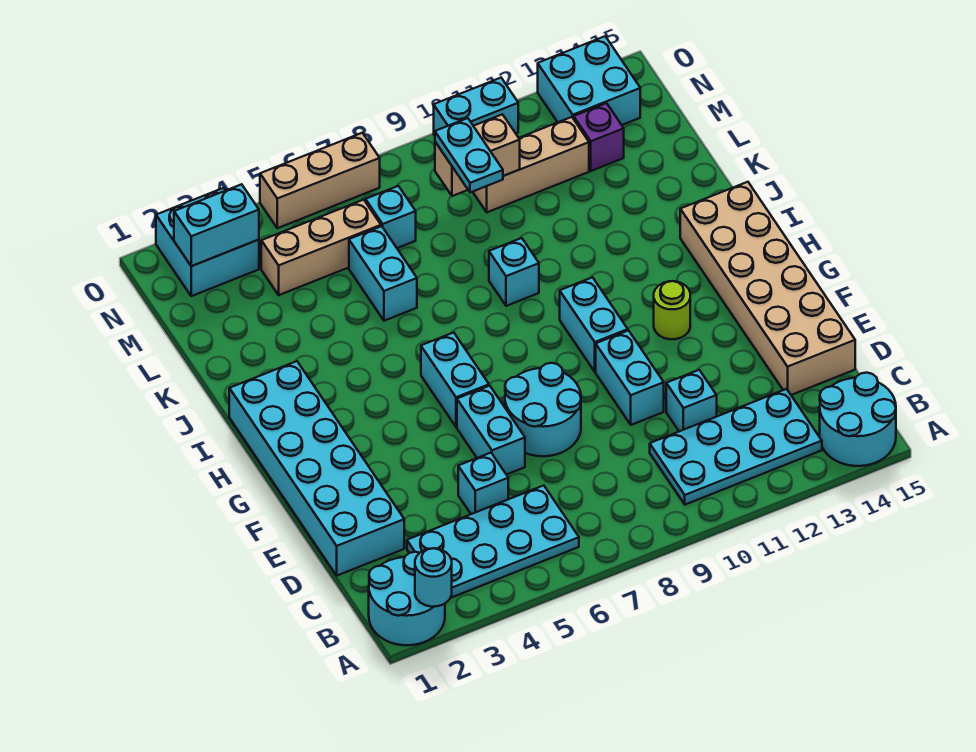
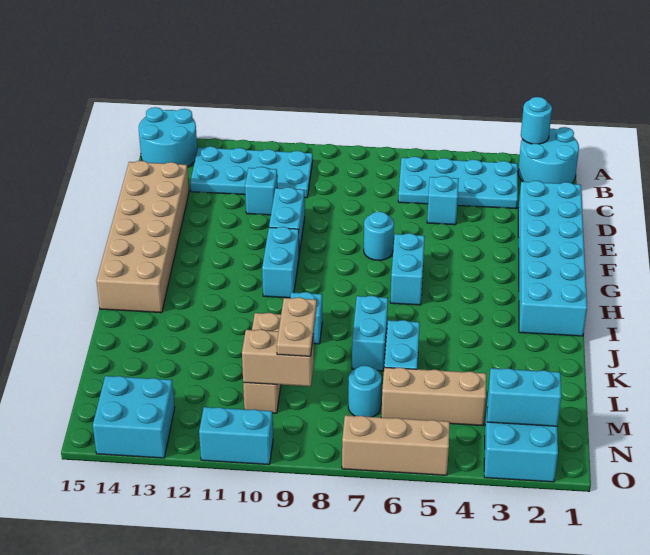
cyan brick E6:F6 level 1 -> cyan brick J7:K7 level 1
cyan round brick E7:F8 level 1 -> cyan round brick F7 level 1
lime round brick G12 level 1 -> none
cyan plate L9:M9 level 3 -> tan plate L9:M9 level 3
cyan brick M7 level 1 -> cyan round brick M7 level 1
tan brick M10:M12 level 1 -> tan brick K10:M10 level 1
purple brick M13 level 1 -> none

